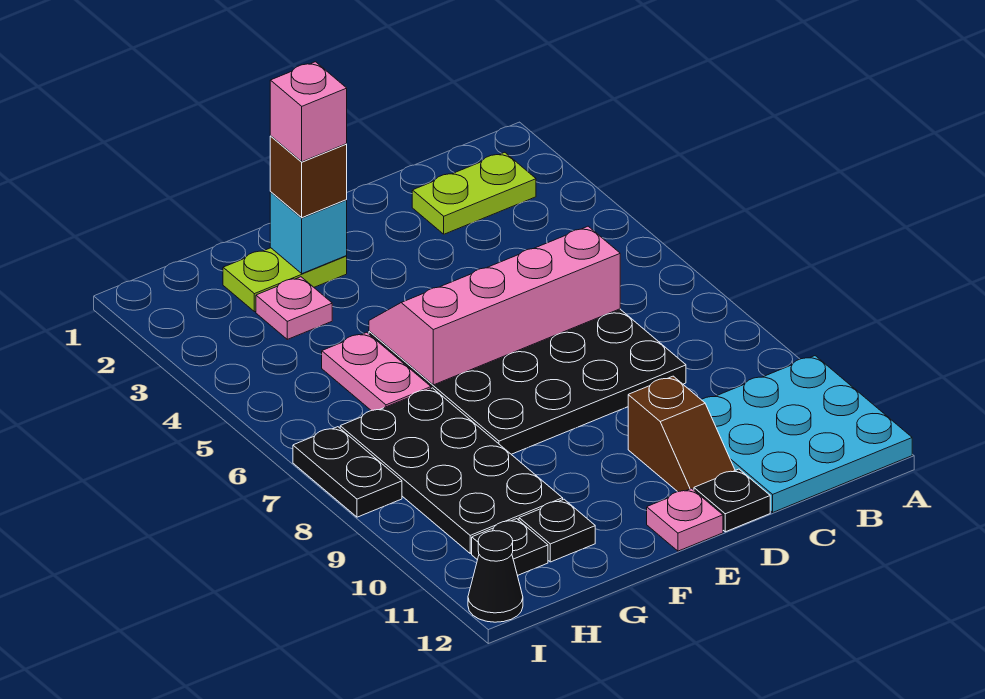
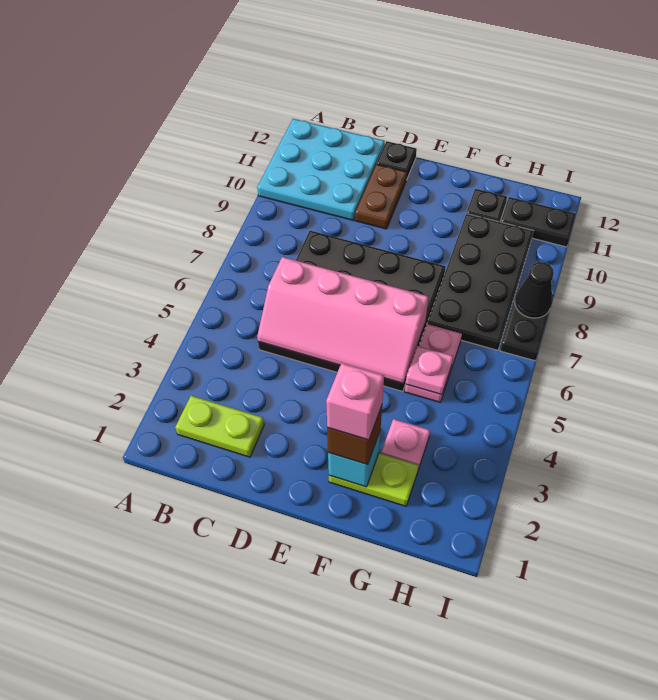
brown slope D10:D11 level 1 top 10 -> brown plate D10:D11 level 1
pink plate E12 level 1 -> pink plate G5 level 2
black plate H11 level 1 -> black plate H11:I11 level 1
black cone I12 level 1 -> black cone I8 level 2

